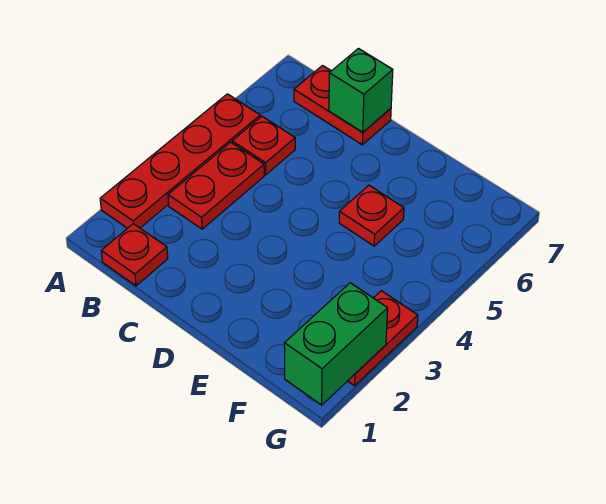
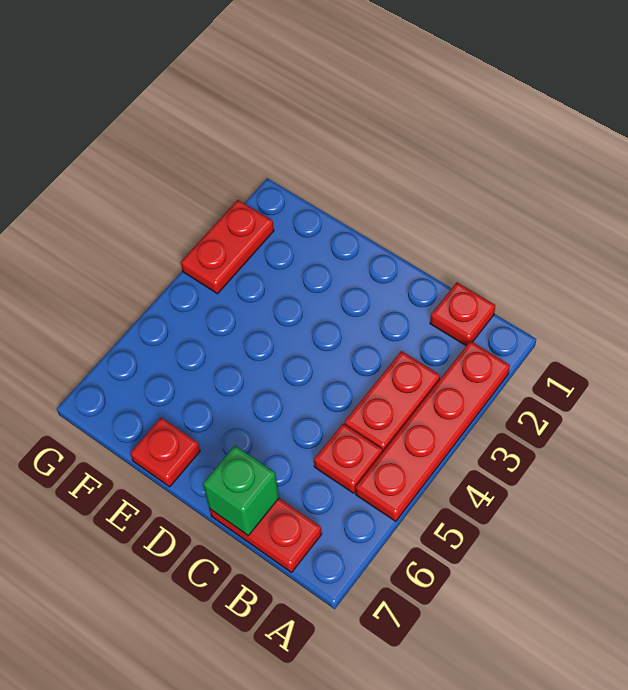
red plate E5 level 1 -> red plate E7 level 1
green brick G1:G2 level 2 -> none

